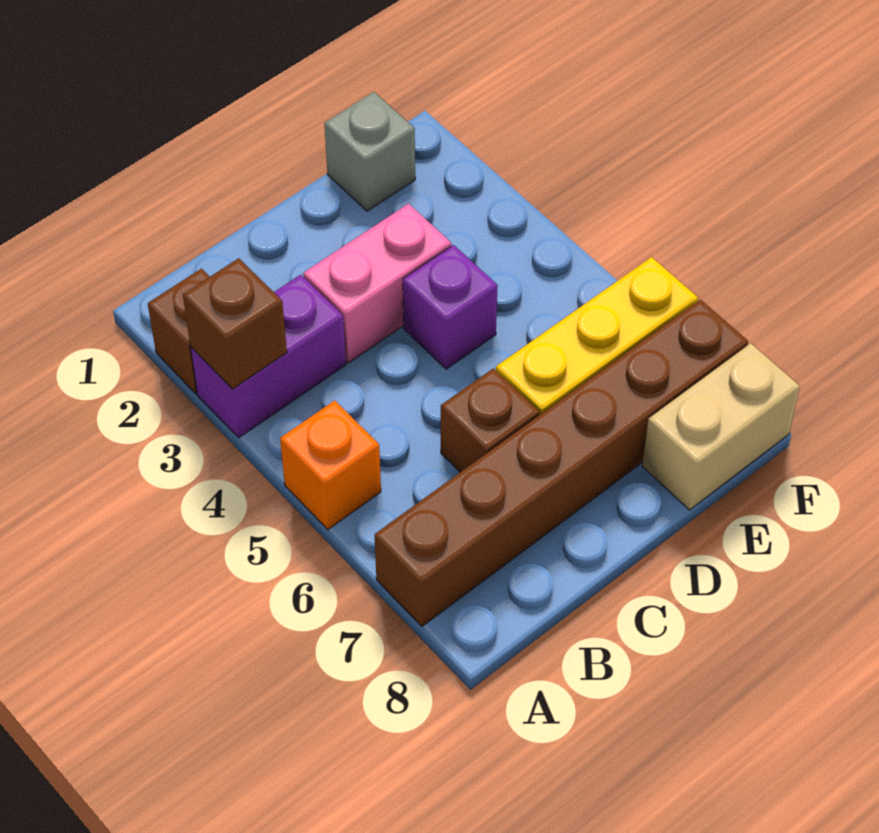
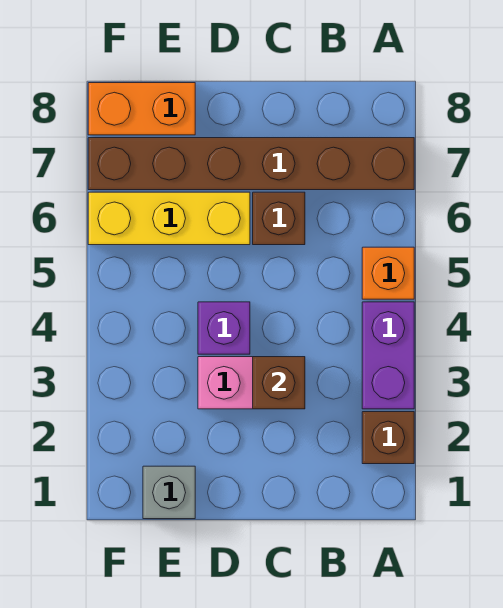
purple brick A3:B3 level 1 -> purple brick A3:A4 level 1
brown brick A3 level 2 -> brown brick C3 level 2
tan brick E8:F8 level 1 -> orange brick E8:F8 level 1

